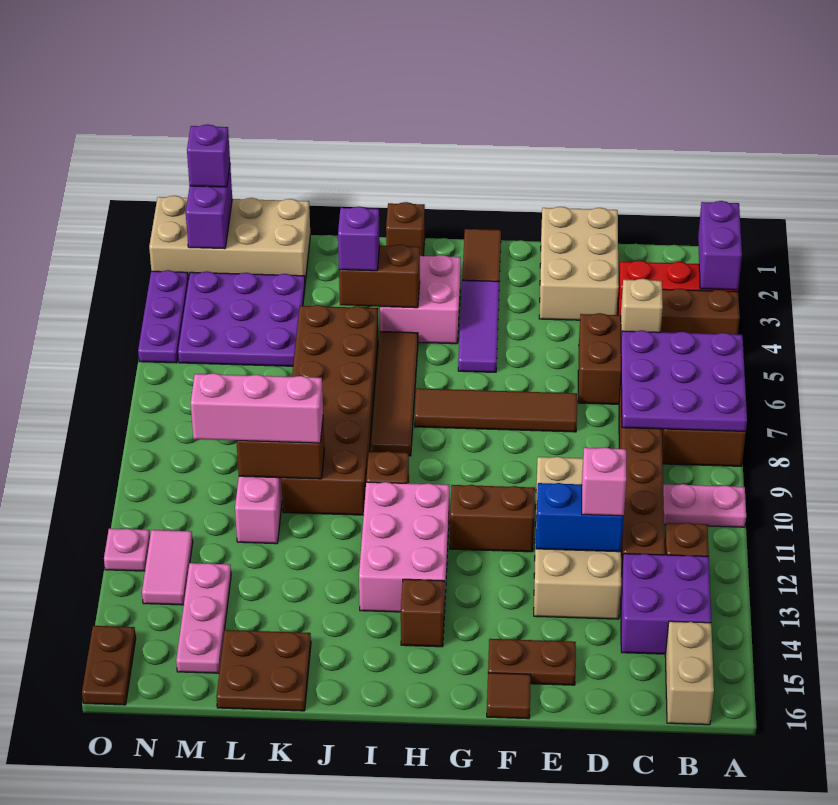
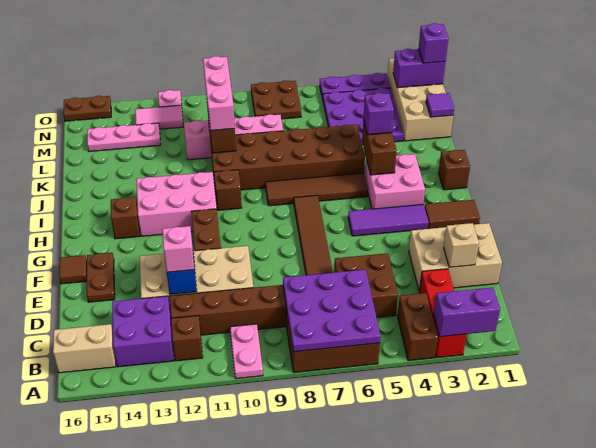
tan brick C5 level 2 -> tan brick D2 level 2
brown plate K15:L16 level 1 -> brown plate N7:O8 level 1
none -> purple tile L1 level 2

